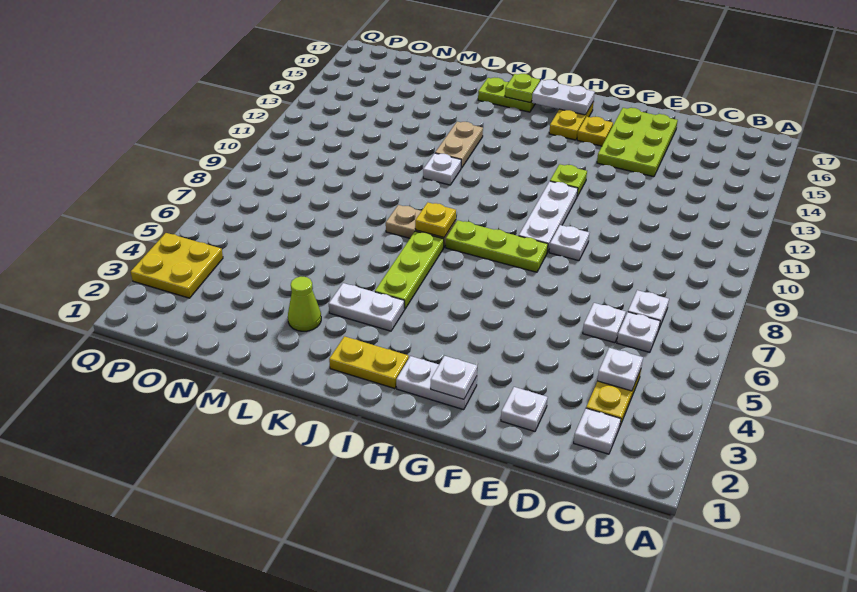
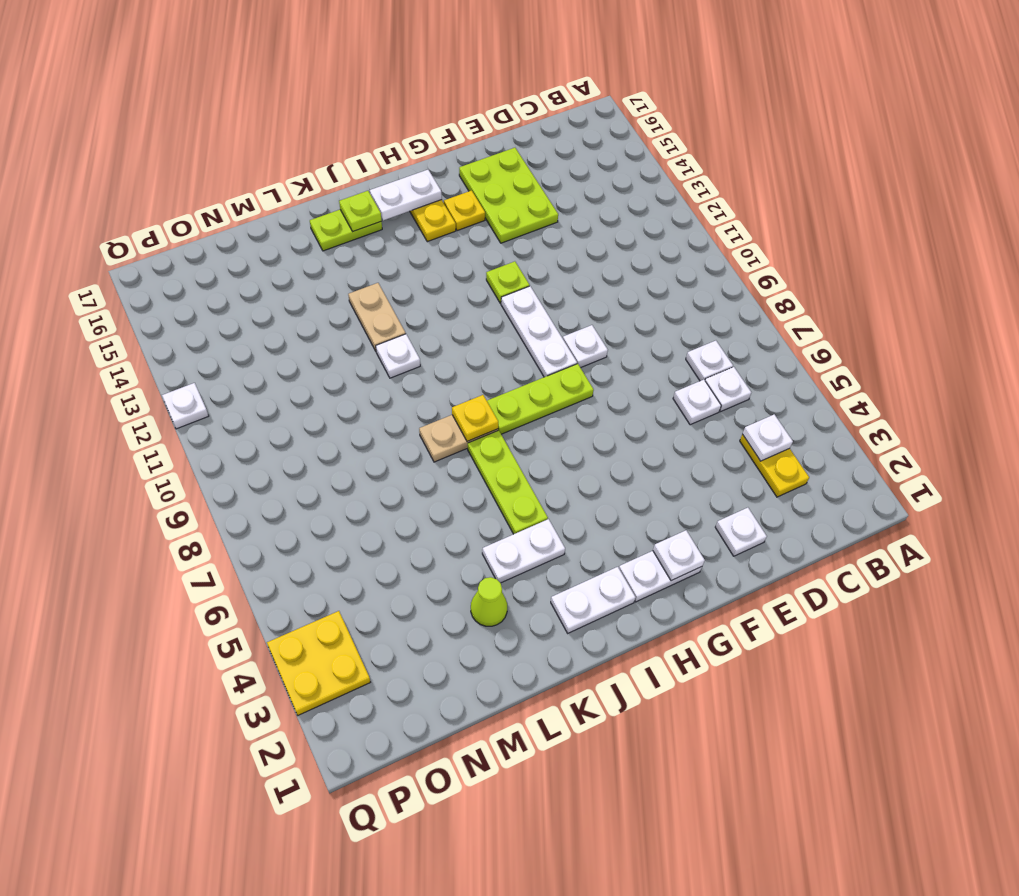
white plate C2 level 1 -> white plate Q12 level 1
yellow plate I2:J2 level 1 -> white plate I2:J2 level 1

